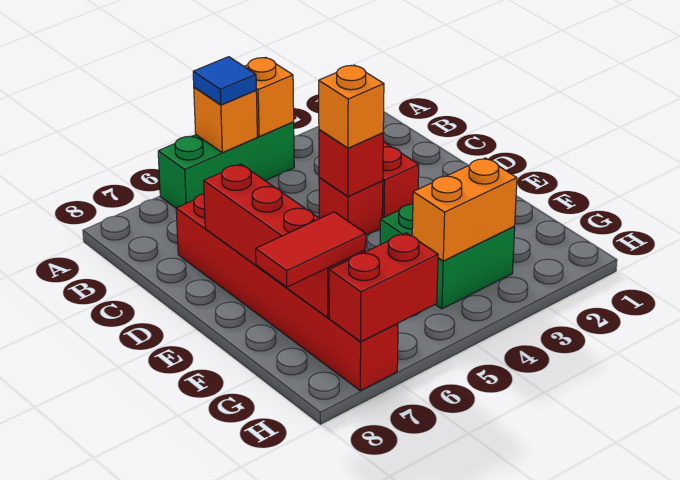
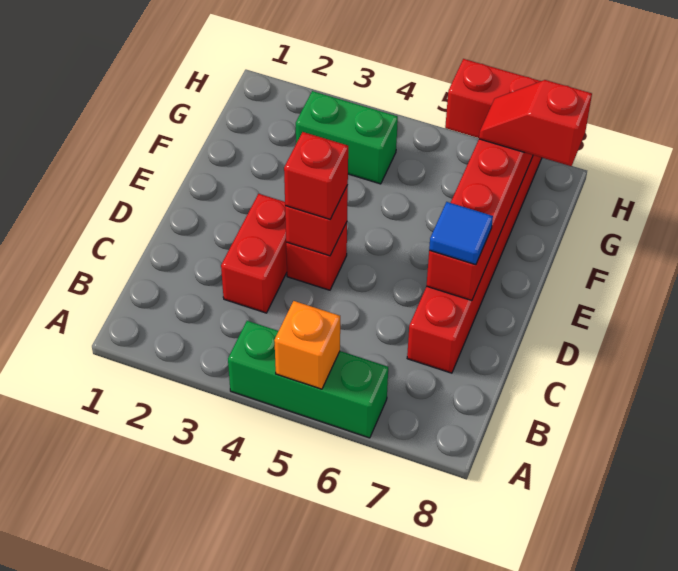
orange brick A4 level 2 -> none
blue tile A5 level 3 -> blue tile D7 level 3
orange brick D4 level 3 -> red brick D4 level 3
green brick F3:G4 level 1 -> green brick G3:G4 level 1
orange brick G3:G4 level 2 -> none
red tile G7:G8 level 3 -> red slope G7:G8 level 3 top 8

